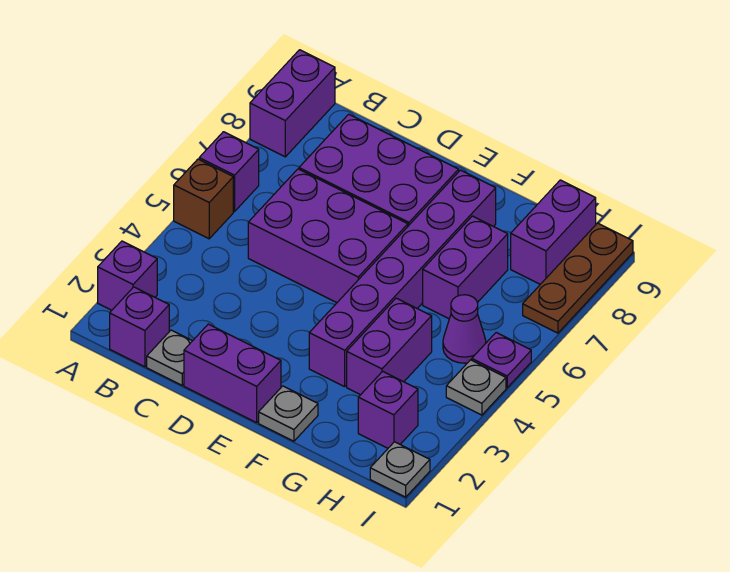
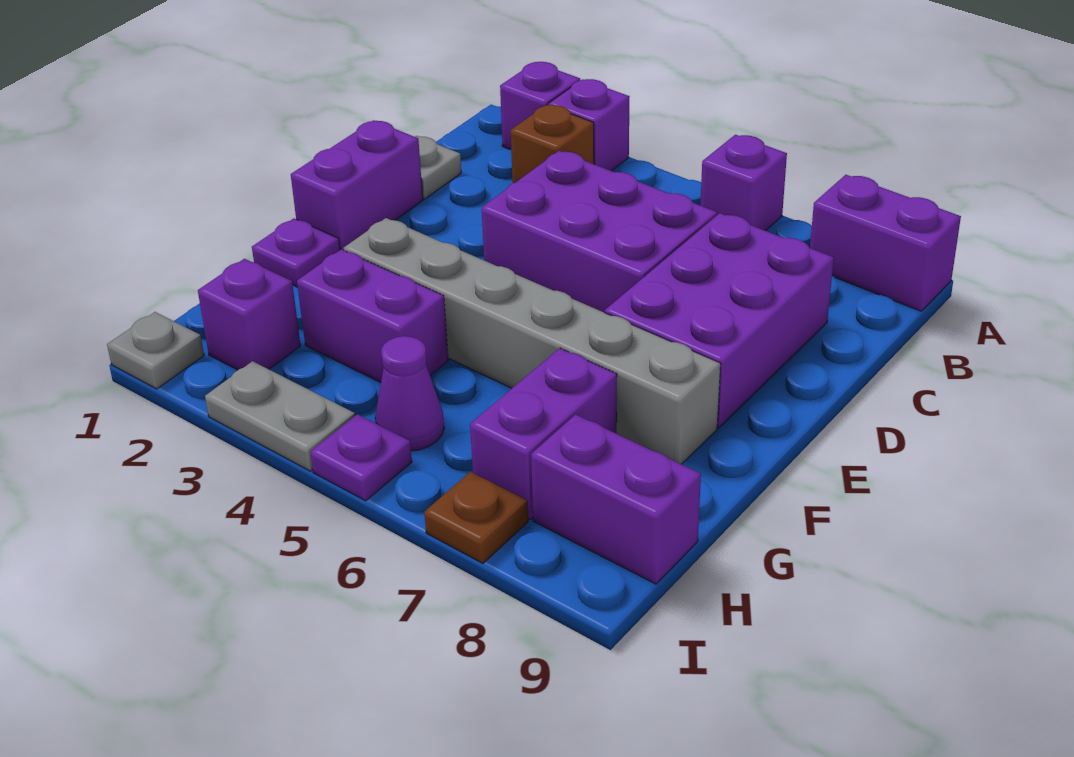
brown brick A5 level 1 -> brown brick B3 level 1
purple brick B1 level 1 -> purple brick A3 level 1
purple brick C5:E6 level 1 -> purple brick C4:D6 level 1
grey plate F1 level 1 -> purple plate F1 level 1
purple brick F3:F8 level 1 -> grey brick F3:F8 level 1
purple brick G6:G7 level 1 -> purple brick G7:H7 level 1
grey plate I4 level 1 -> grey plate I3:I4 level 1
brown plate I7:I9 level 1 -> brown plate I7 level 1

